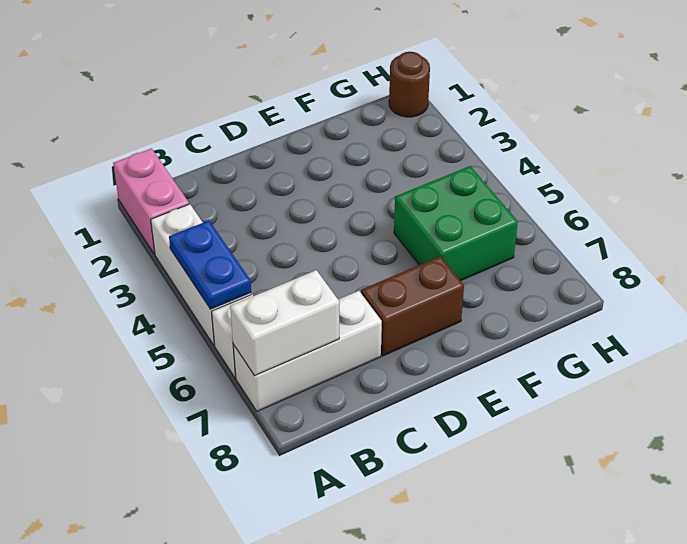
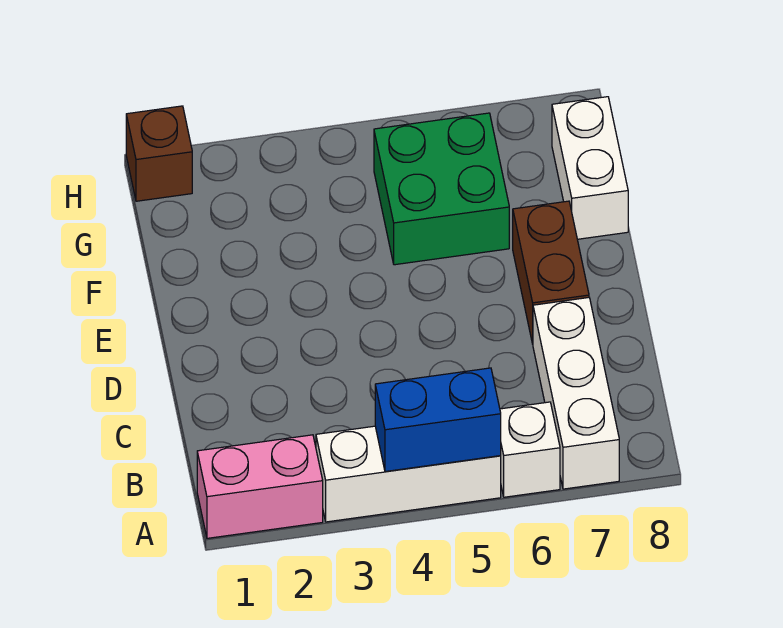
blue plate A4:A5 level 2 -> blue brick A4:A5 level 2
white brick A7:B7 level 2 -> white brick F8:G8 level 1
brown round brick H1 level 1 -> brown brick H1 level 1

